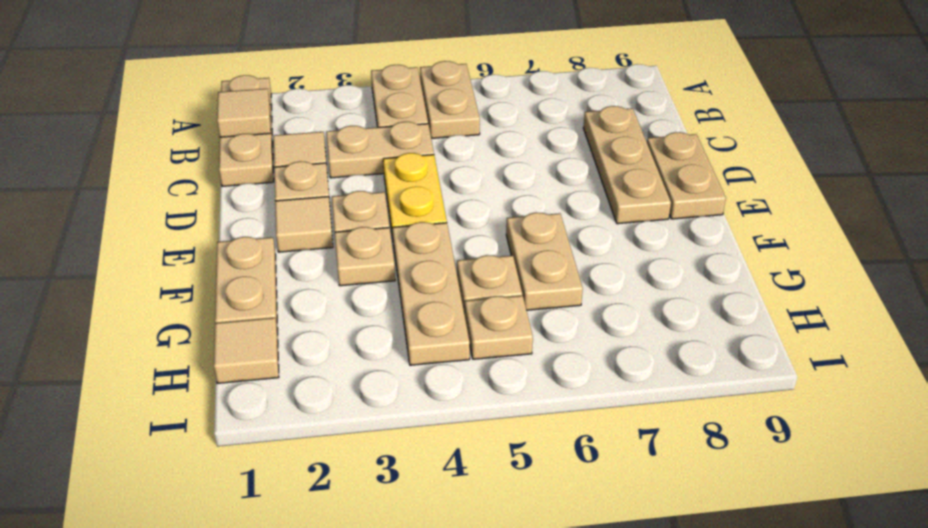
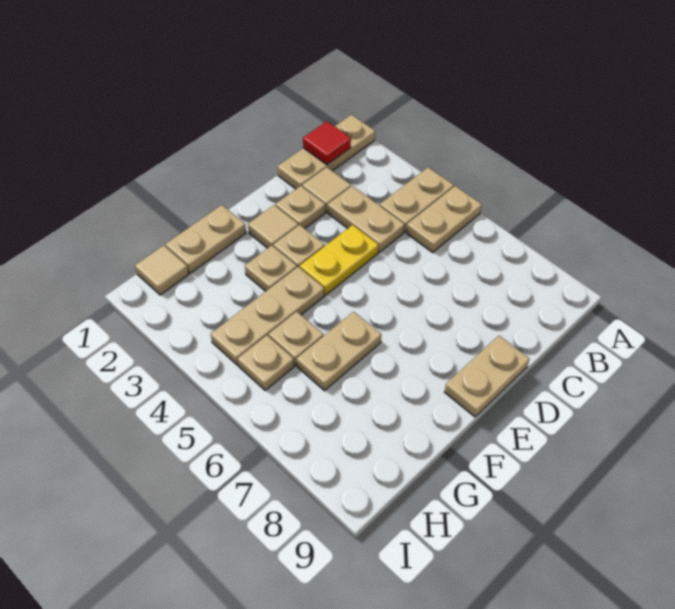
tan tile B1 level 2 -> red tile B1 level 2
tan plate C8:E8 level 1 -> none

